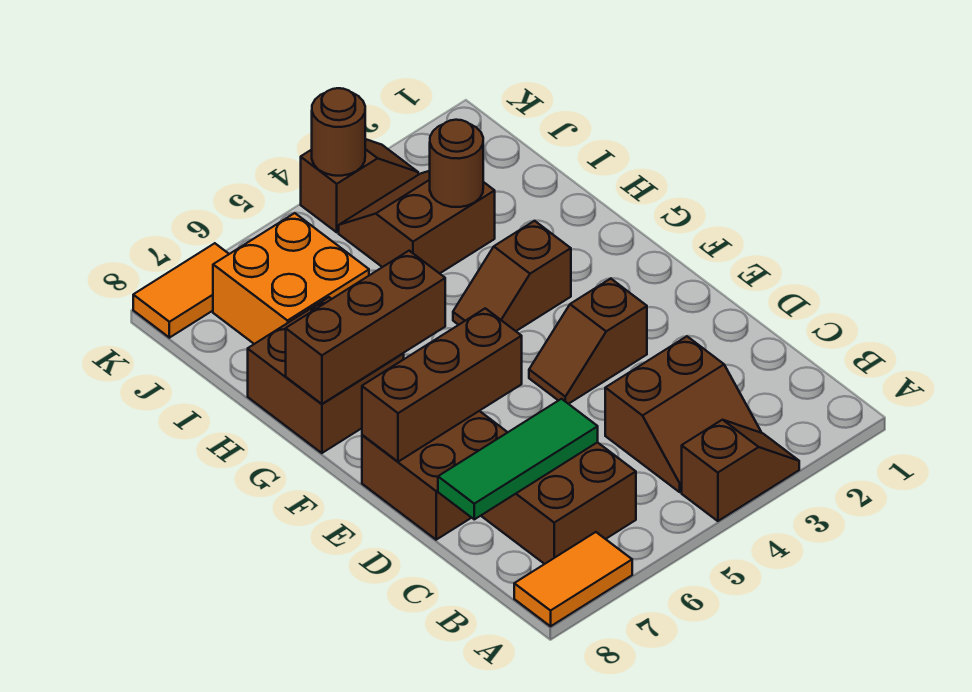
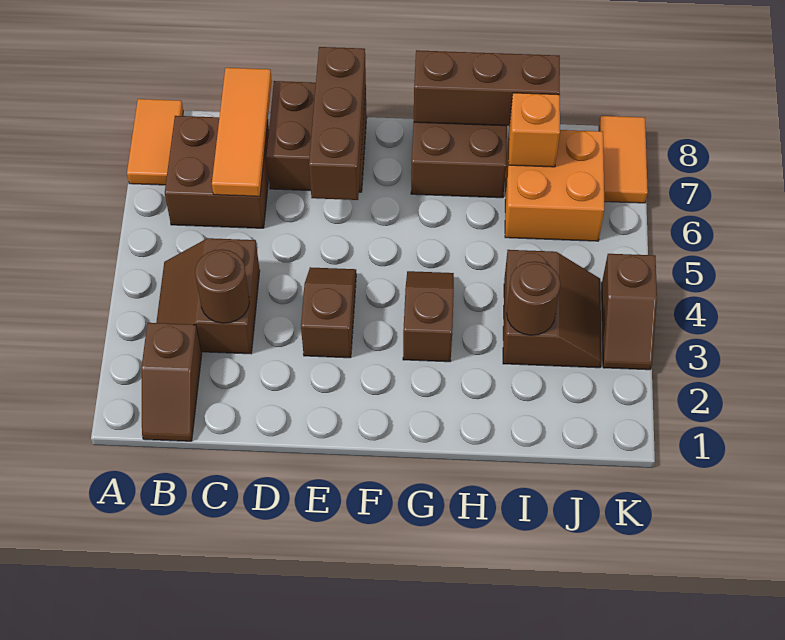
brown slope A3:A4 level 1 top 4 -> brown slope B1:B2 level 1 top 2
green tile C6:C8 level 2 -> orange tile C6:C8 level 2
brown brick G6:G8 level 2 -> brown brick G8:I8 level 2
none -> orange brick I7 level 2
brown round brick K4 level 2 -> brown round brick C3 level 2

